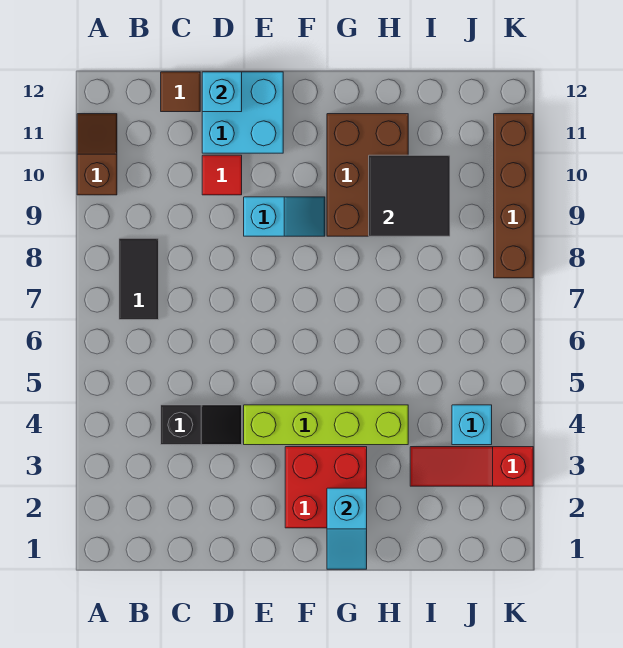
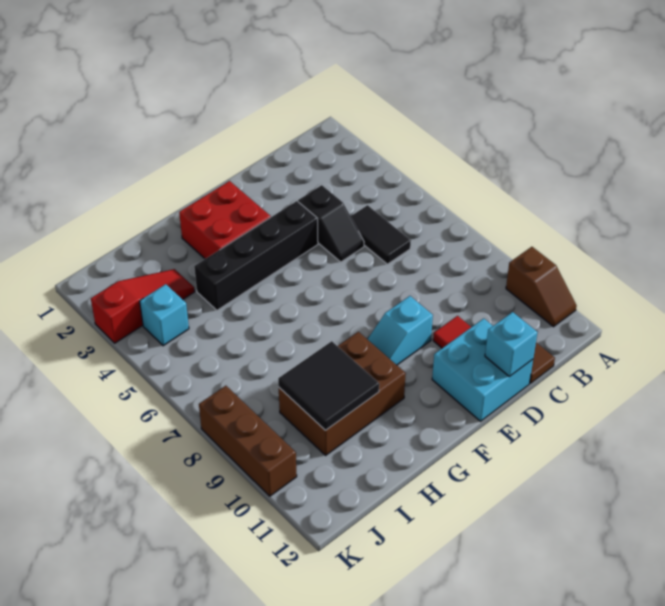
black tile B7:B8 level 1 -> black tile C5:C6 level 1
black slope C4:D4 level 1 top C -> black slope D4:D5 level 1 top 4
lime brick E4:H4 level 1 -> black brick E4:H4 level 1
cyan slope G1:G2 level 2 top 2 -> none
brown brick G9:H11 level 1 -> brown brick G9:I10 level 1
brown brick K8:K11 level 1 -> brown brick K8:K10 level 1

